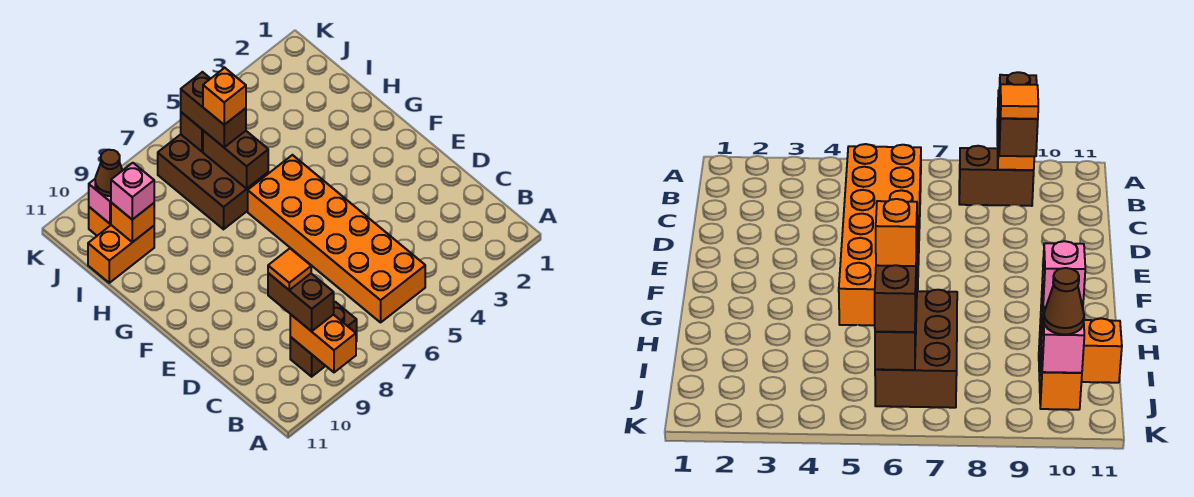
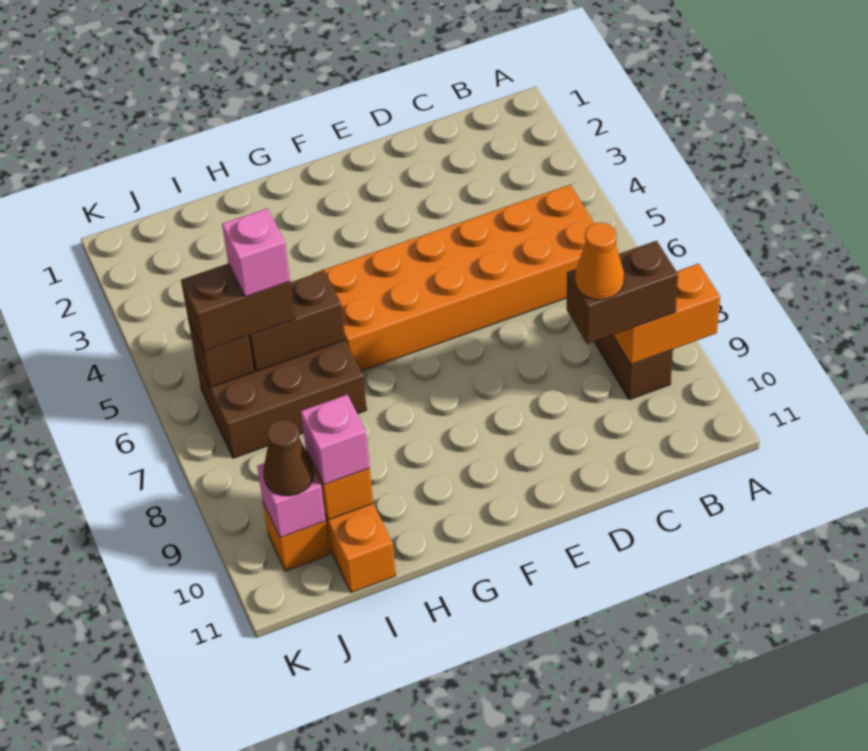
orange tile C9 level 4 -> orange cone C9 level 4
orange brick I6 level 4 -> pink brick I6 level 4

